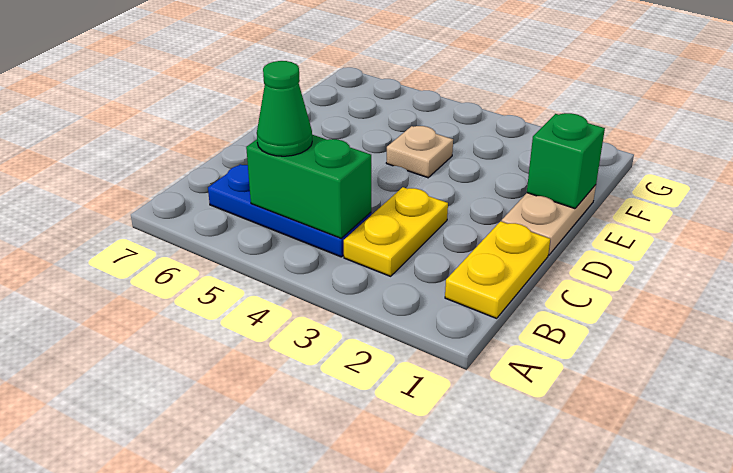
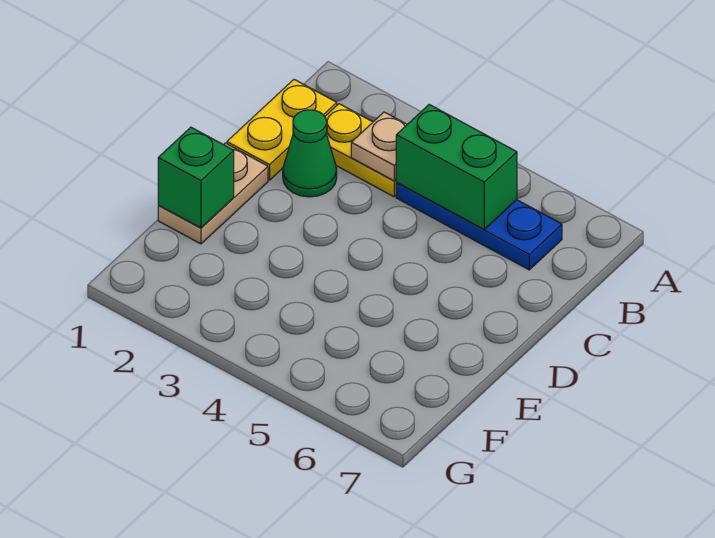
yellow plate B3:C3 level 1 -> yellow plate B2:B3 level 1
green cone B5 level 3 -> green cone C2 level 1
tan plate E4 level 1 -> tan plate B3 level 2

